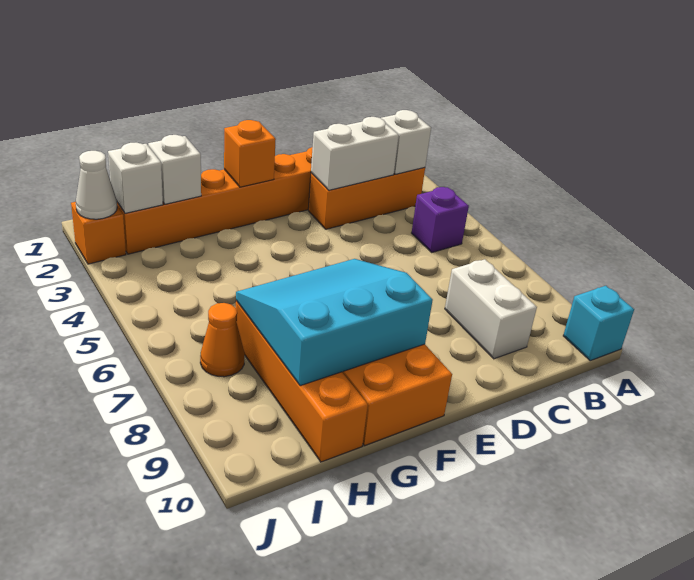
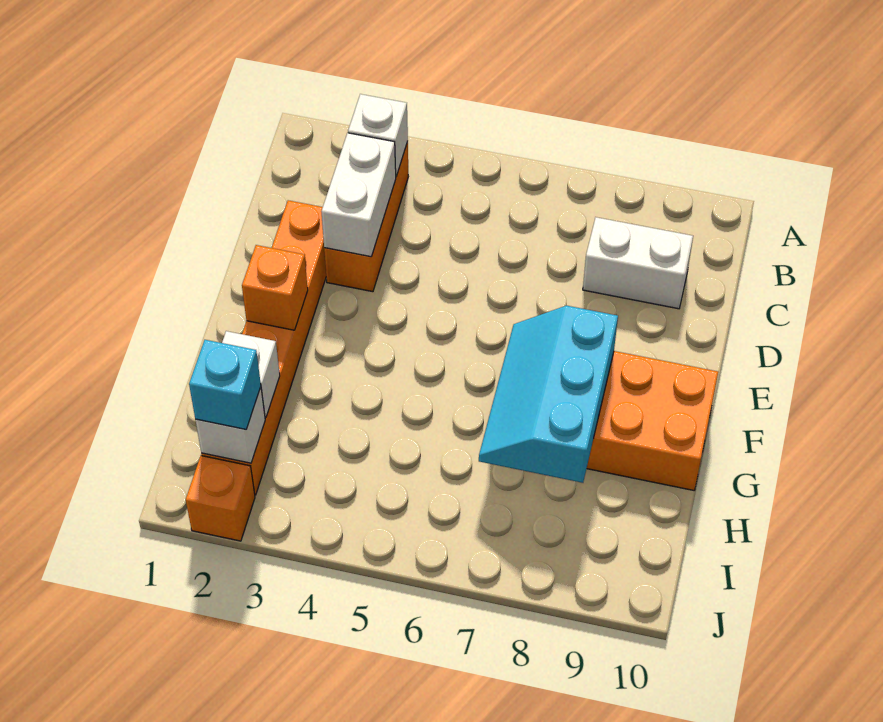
cyan brick A10 level 1 -> cyan brick I2 level 3
purple brick B5 level 1 -> none
cyan slope F7:H9 level 2 top 9 -> cyan slope F7:H8 level 2 top 8
orange brick H7:H10 level 1 -> none
orange cone I7 level 1 -> none
white cone J2 level 2 -> none

